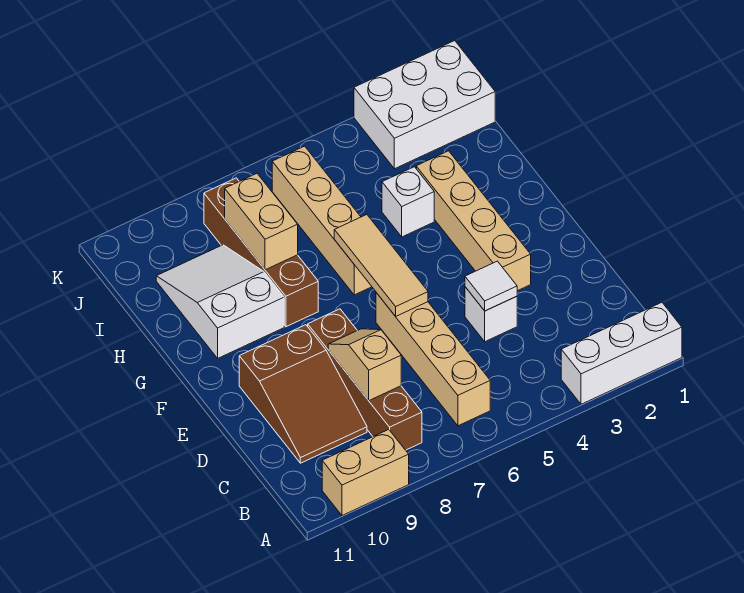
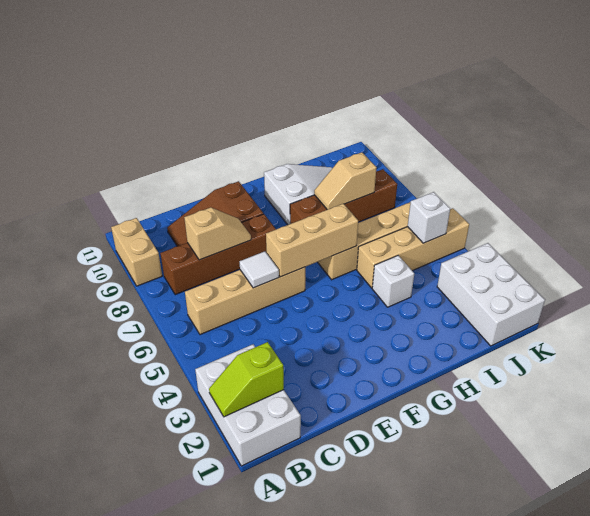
white brick A1:A3 level 1 -> white brick A1:B3 level 1
none -> lime slope A2:B2 level 2 top B
white brick D4 level 1 -> white brick J5 level 2
white tile D4 level 2 -> white tile D6 level 2
tan brick E3:H3 level 1 -> tan brick H5:K5 level 1
tan tile E6:G6 level 2 -> tan brick E6:G6 level 2
tan brick H8:I8 level 2 -> tan slope H8:I8 level 2 top I

